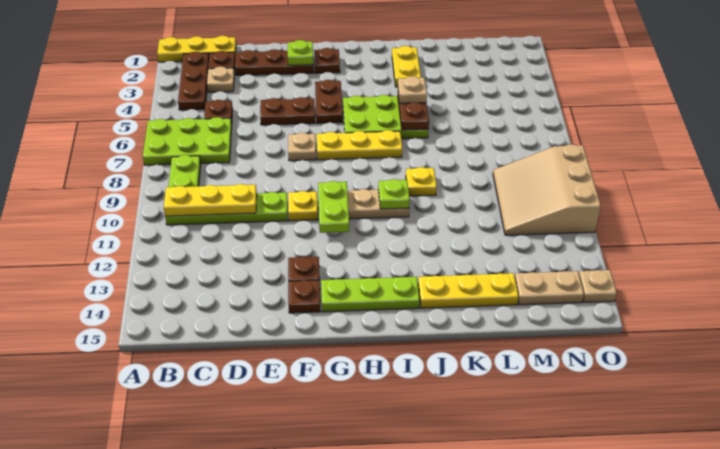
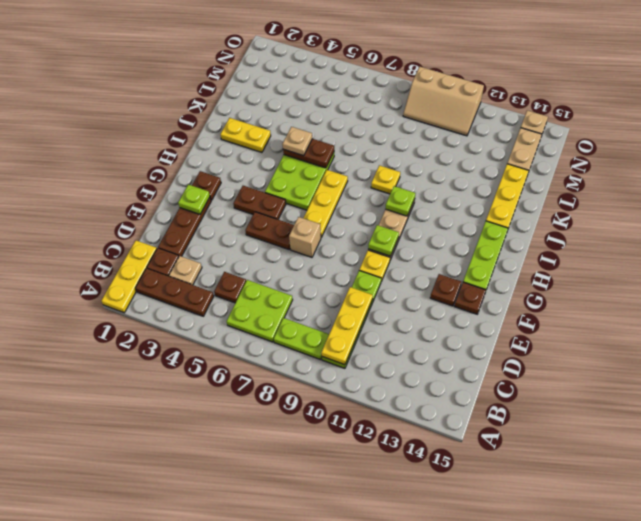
lime plate A6:C7 level 1 -> lime plate B6:C7 level 1
brown plate E5:F5 level 1 -> brown plate F5:F6 level 1
tan plate F7 level 1 -> tan brick F7 level 1
lime plate G10:G11 level 2 -> lime plate G10 level 2
tan slope M9:O11 level 1 top O -> tan slope N9:O11 level 1 top O

